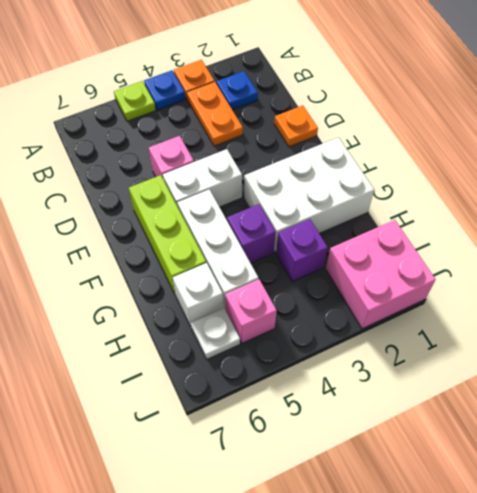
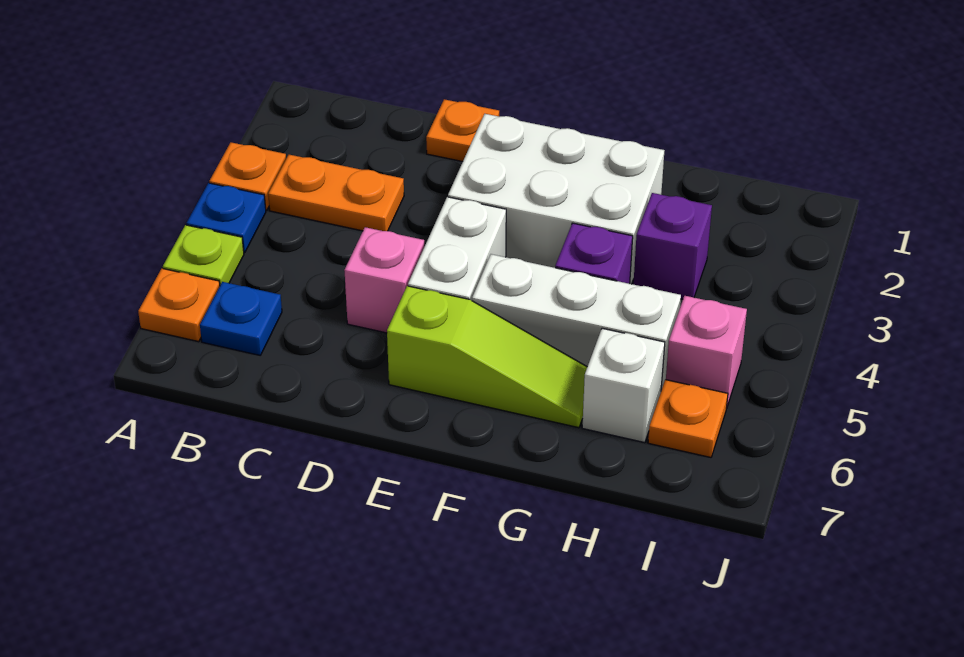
none -> orange plate A6 level 1
blue plate B2 level 1 -> blue plate B6 level 1
lime brick E6:G6 level 1 -> lime slope E6:G6 level 1 top E
white brick F1:G3 level 1 -> white brick E2:G3 level 1
pink brick I1:J2 level 1 -> none
white plate I6 level 1 -> orange plate I6 level 1

